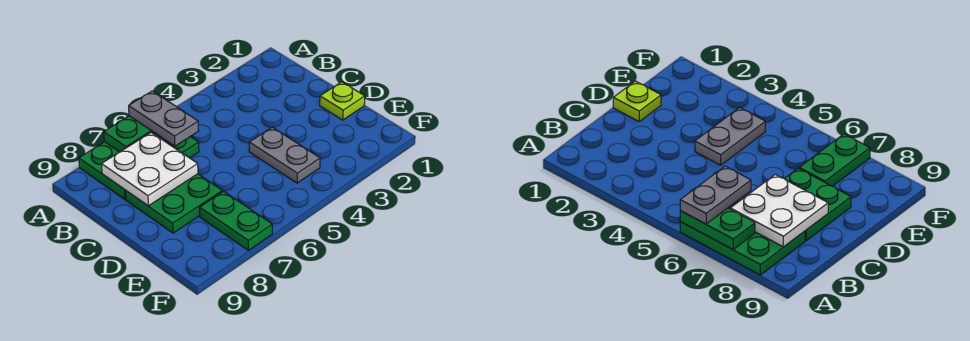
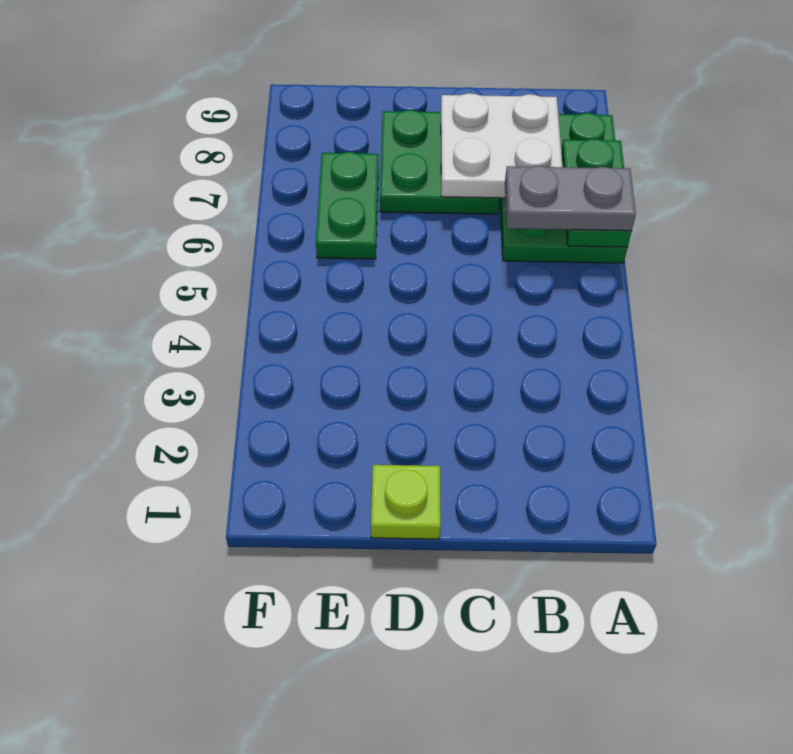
grey plate D4:E4 level 1 -> none
green plate E7:F7 level 1 -> green plate E6:E7 level 1

